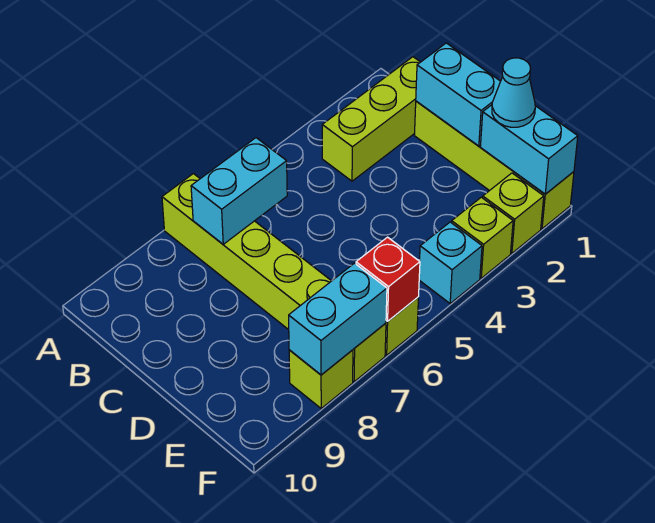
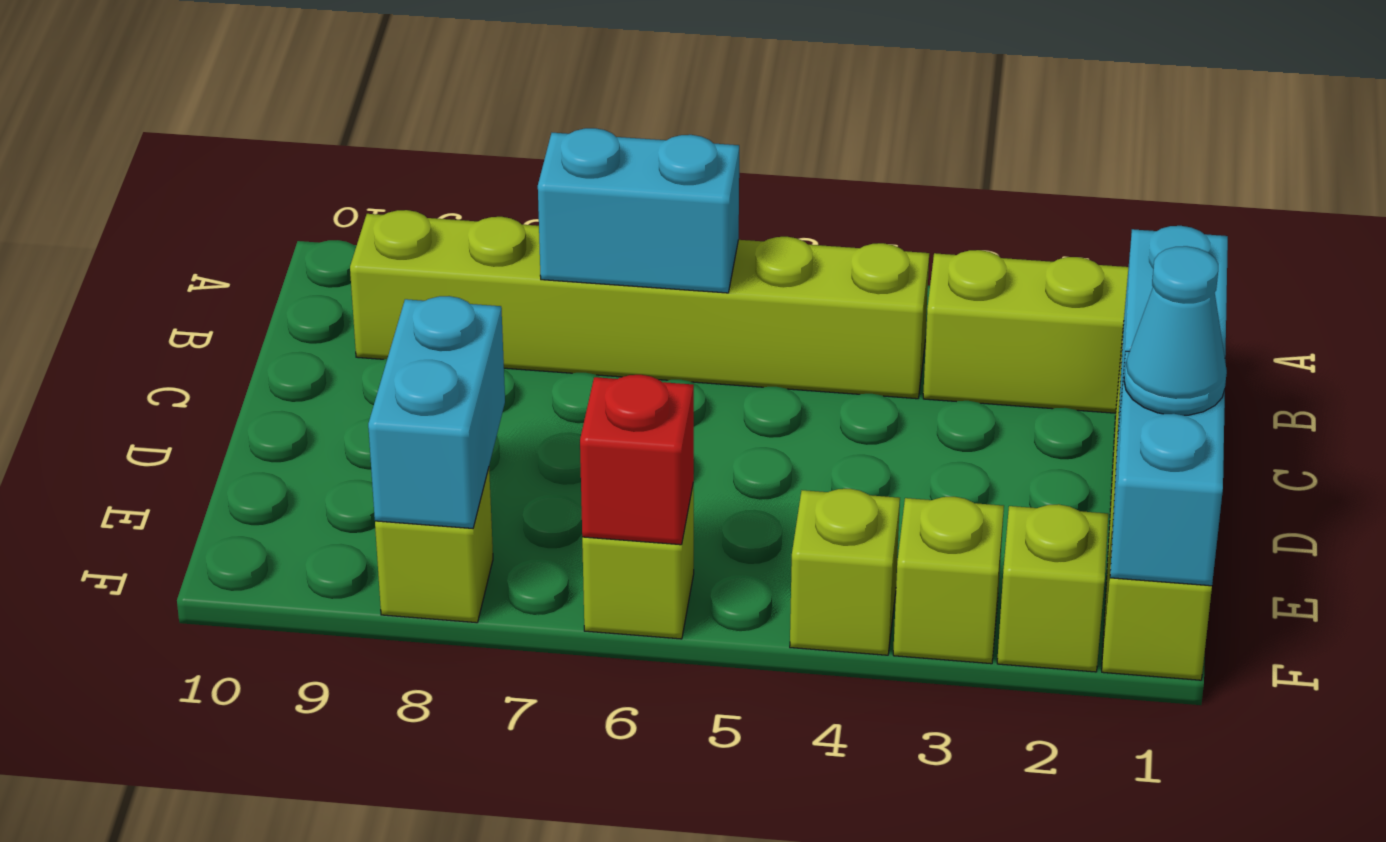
lime brick A7:F7 level 1 -> lime brick B4:B9 level 1
cyan brick F4 level 1 -> lime brick F4 level 1
cyan brick F7:F8 level 2 -> cyan brick E8:F8 level 2

